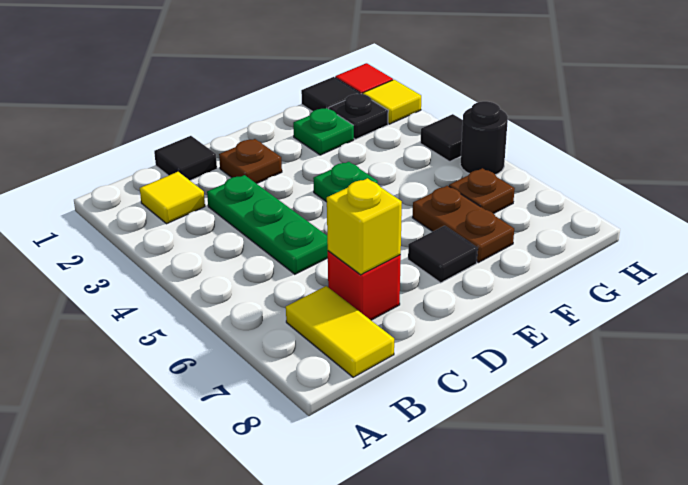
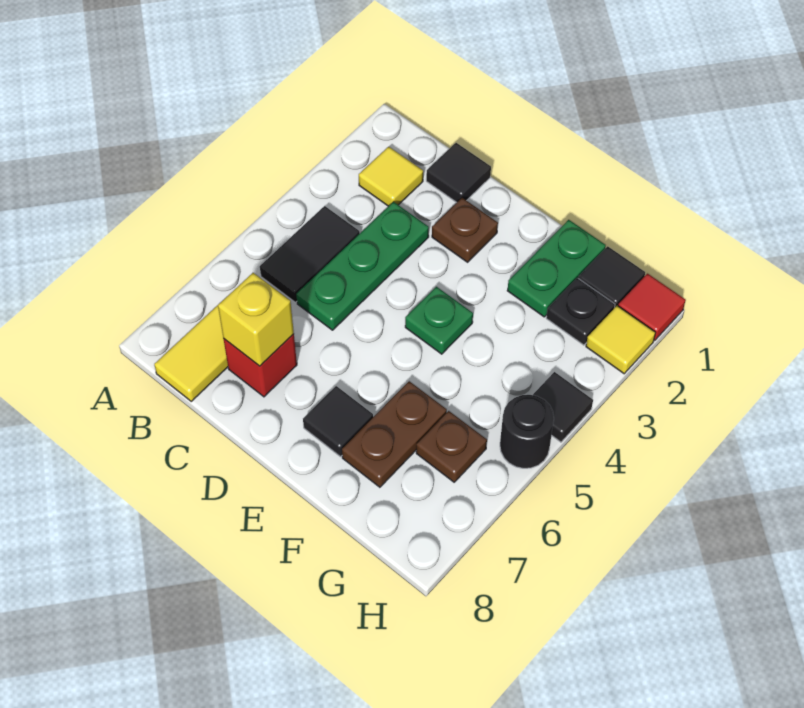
none -> black tile B4:B5 level 1
green plate F2 level 1 -> green plate F1:F2 level 1

